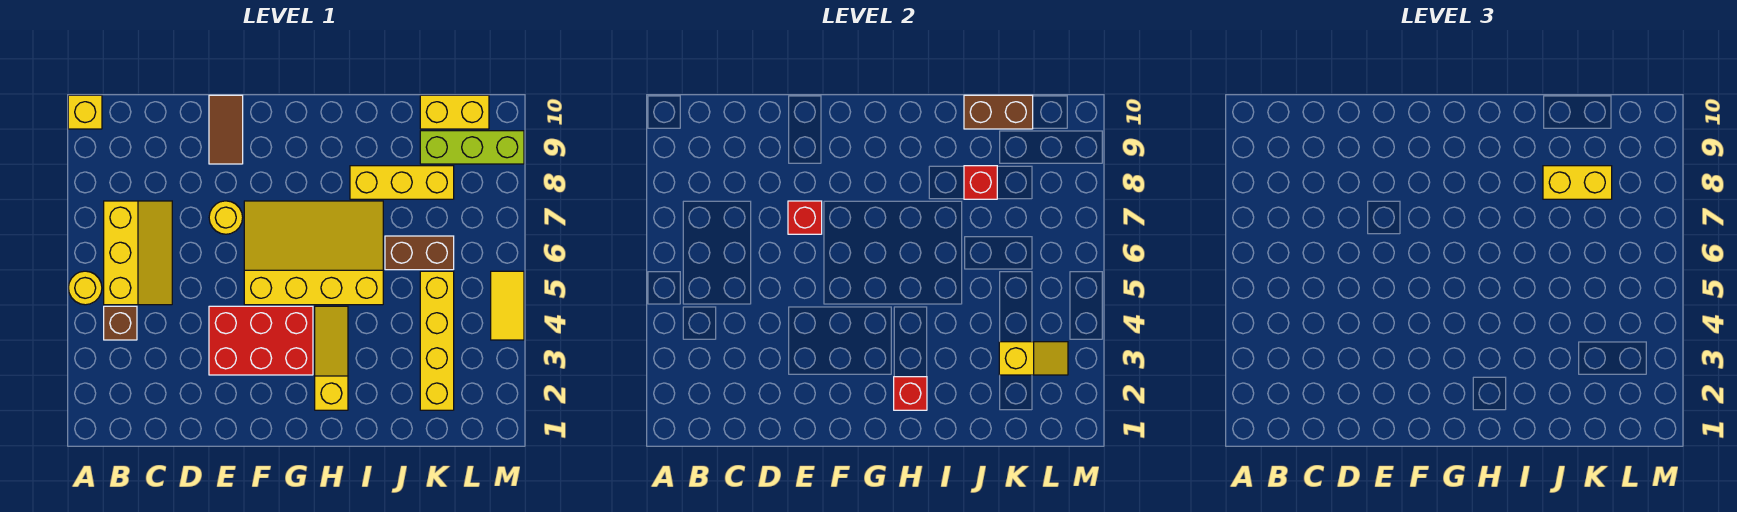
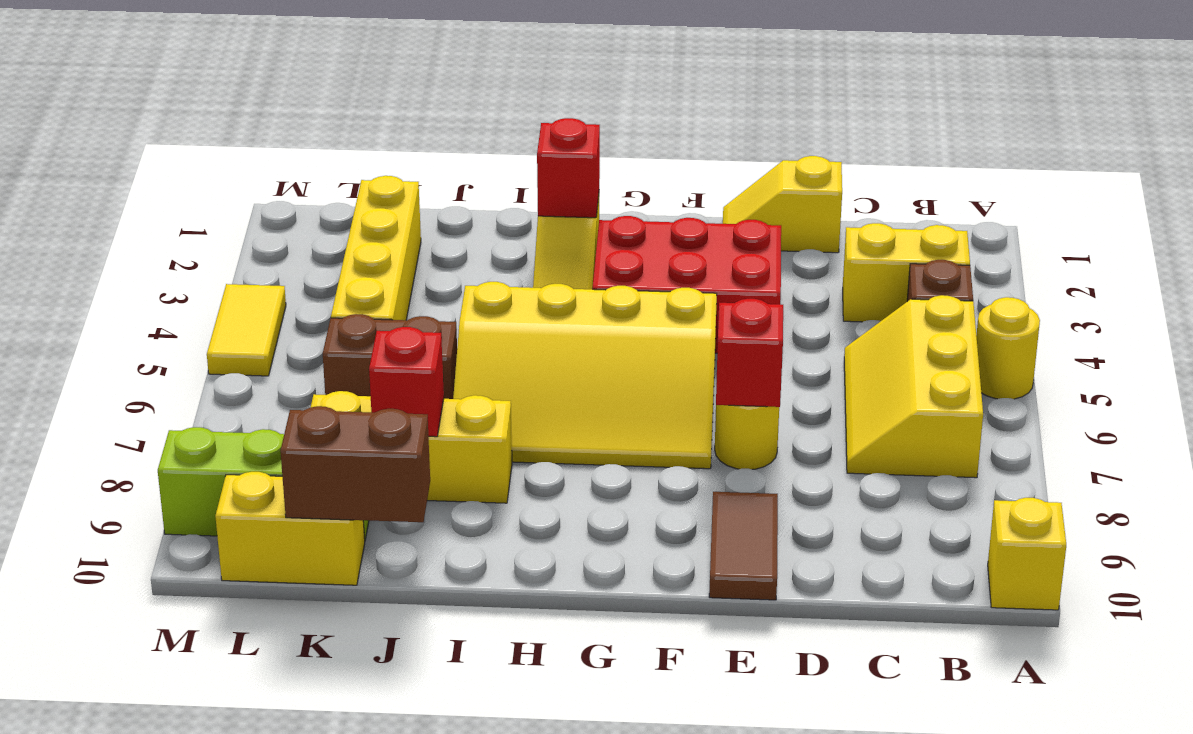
yellow brick J8:K8 level 3 -> yellow brick B3:C3 level 1
yellow slope K3:L3 level 2 top K -> yellow slope D1:E1 level 1 top D

